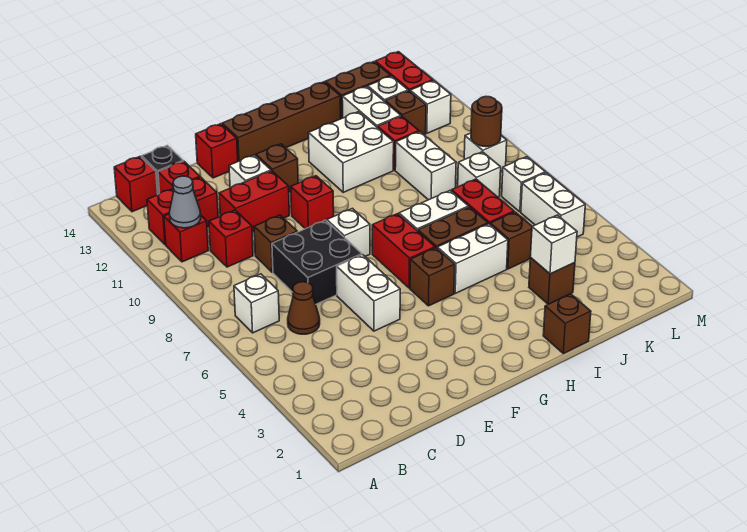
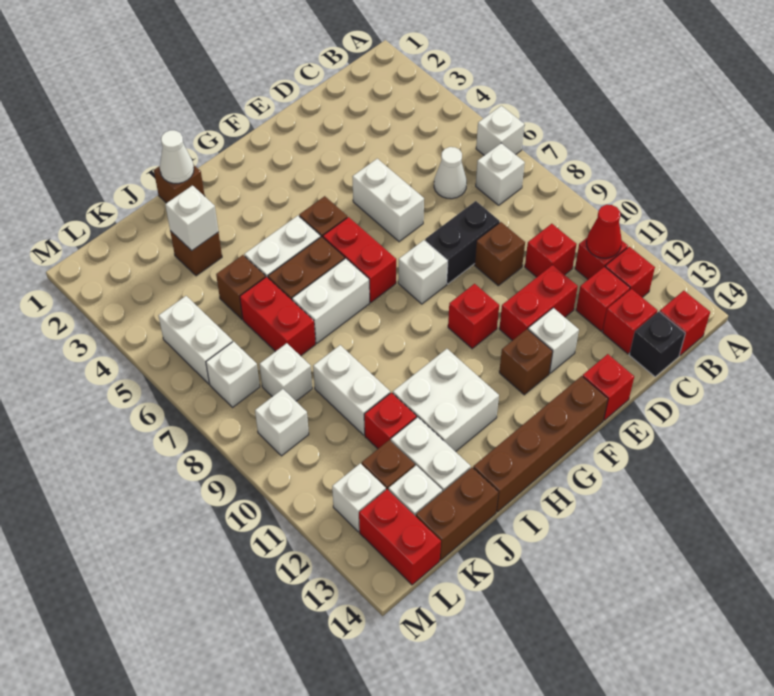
none -> white brick A6 level 1
grey cone B11 level 2 -> red cone B11 level 2
brown cone C6 level 1 -> white cone C6 level 1
black brick D7:E8 level 1 -> black brick D8:E8 level 1
none -> white cone I1 level 2
brown round brick L9 level 2 -> none

